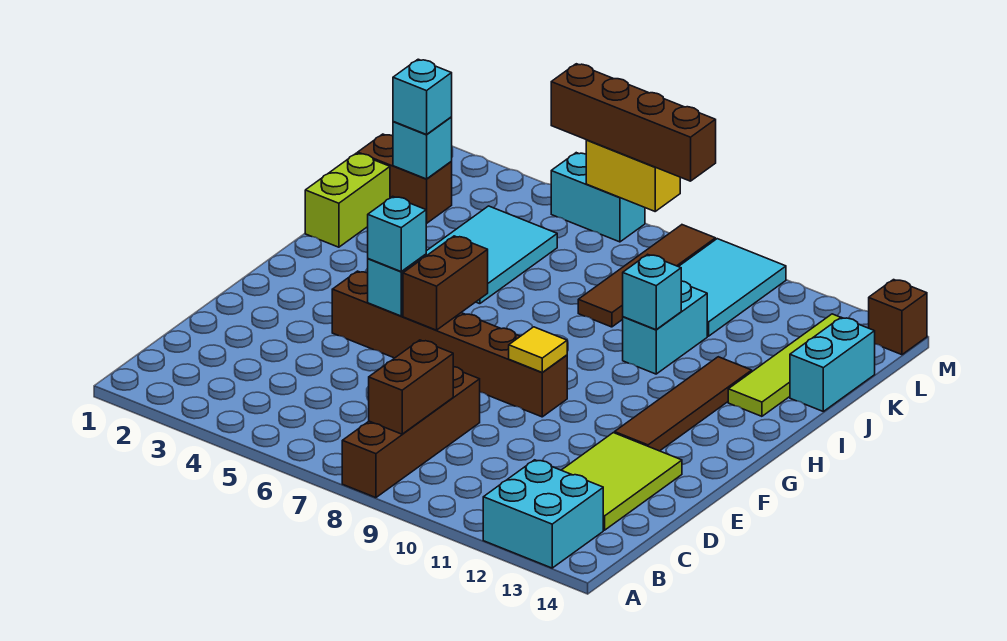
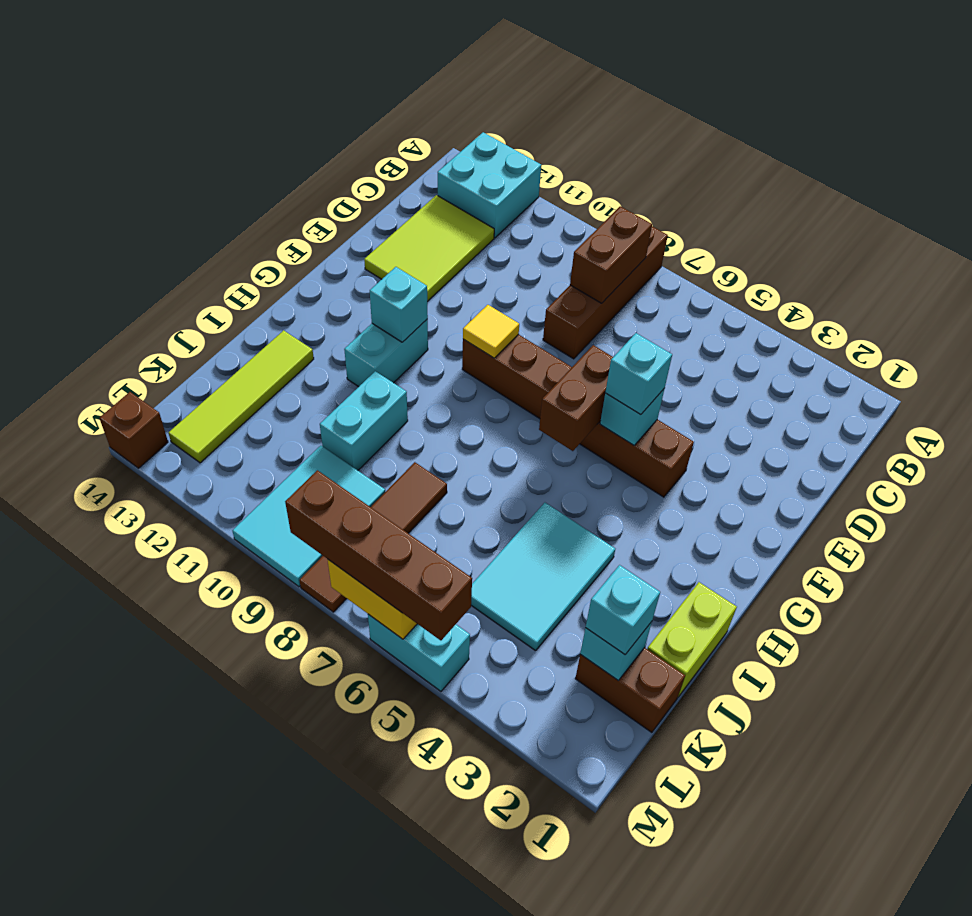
brown tile F12:I12 level 1 -> none
cyan brick I10 level 2 -> cyan brick G11 level 2
cyan brick J14:K14 level 1 -> cyan brick G11:H11 level 1

